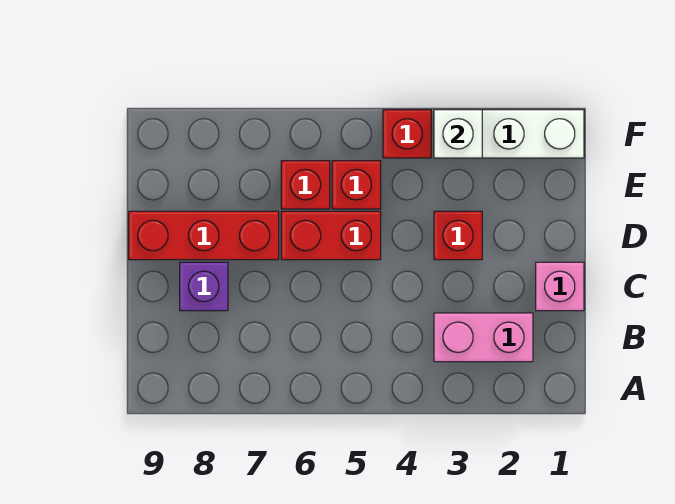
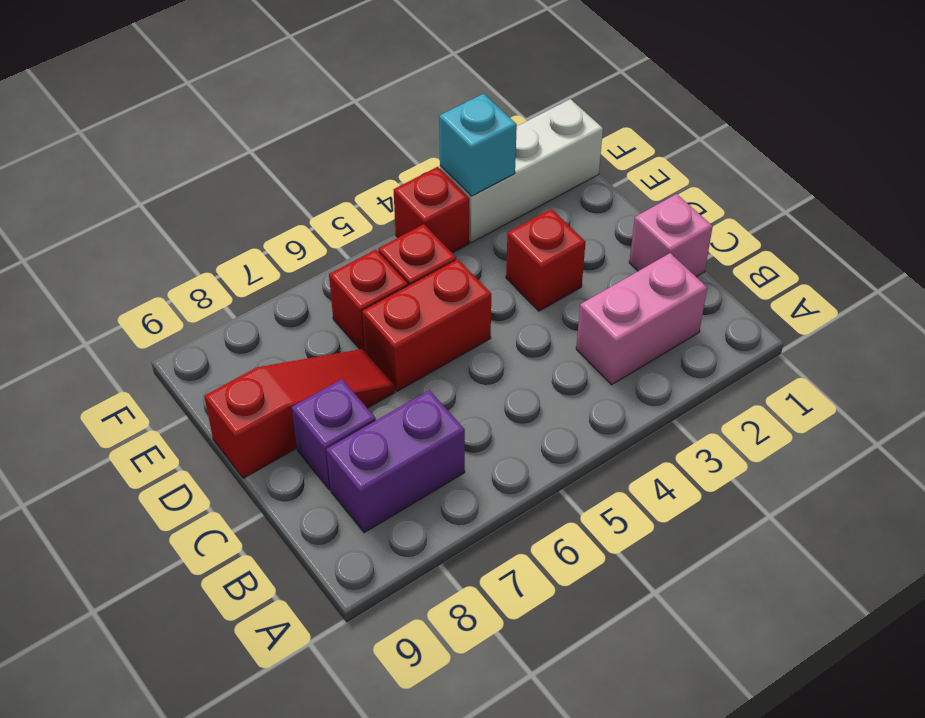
none -> purple brick B7:B8 level 1
red brick D7:D9 level 1 -> red slope D7:D9 level 1 top 9
white brick F3 level 2 -> cyan brick F3 level 2

